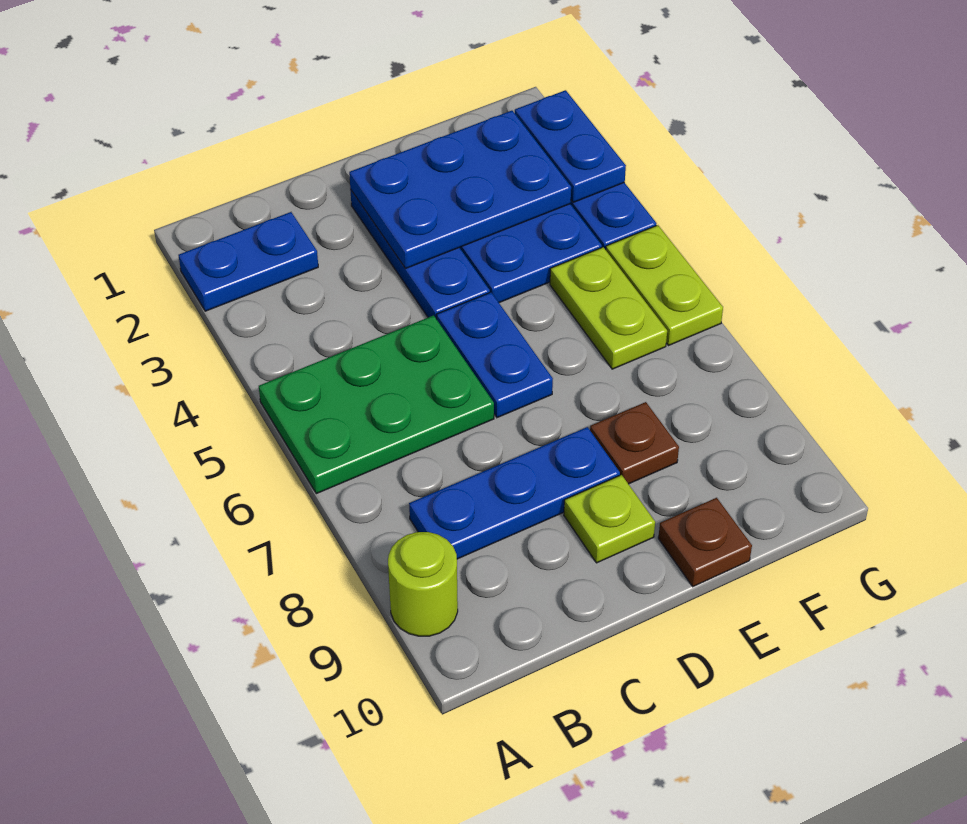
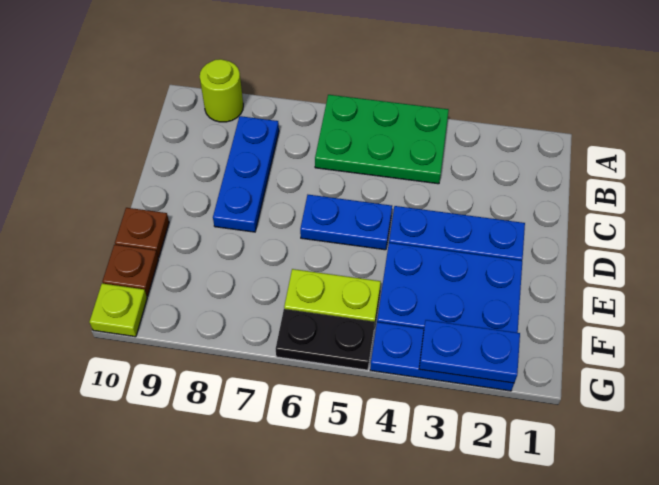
blue plate A2:B2 level 1 -> none
green plate A5:C6 level 1 -> green plate A4:B6 level 1
blue plate D2:F3 level 2 -> none
lime plate D9 level 1 -> lime plate G10 level 1
brown plate E8 level 1 -> brown plate F10 level 1
lime plate G5:G6 level 1 -> black plate G5:G6 level 1

